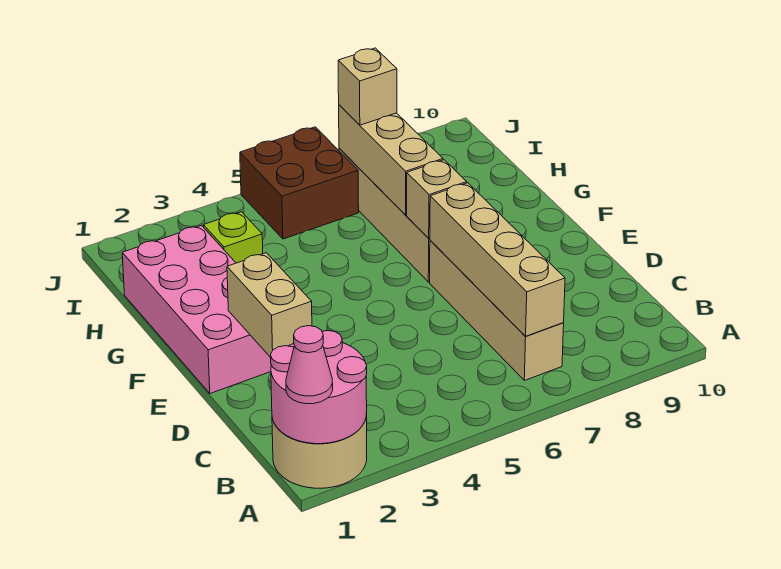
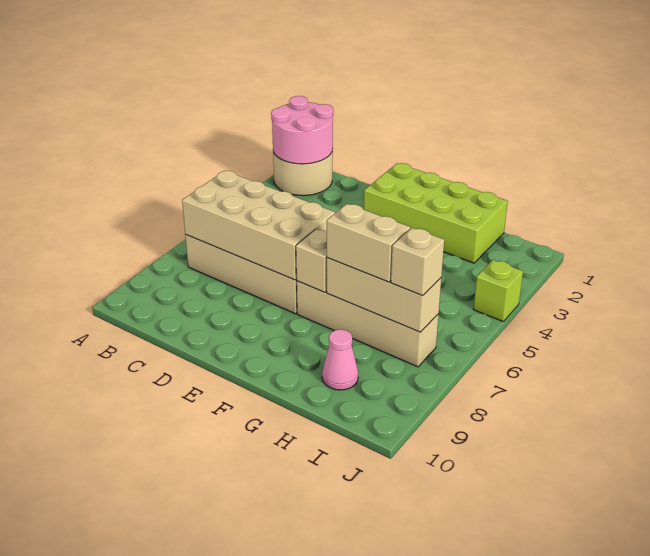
pink cone A1 level 3 -> pink cone H9 level 1
tan brick B7:E7 level 2 -> tan brick B6:E7 level 2
tan brick D2:E2 level 2 -> tan brick G7:H7 level 3
pink brick E1:H2 level 1 -> lime brick E1:H2 level 1
lime brick H3 level 1 -> lime brick J4 level 1
brown brick I5:J6 level 1 -> none

